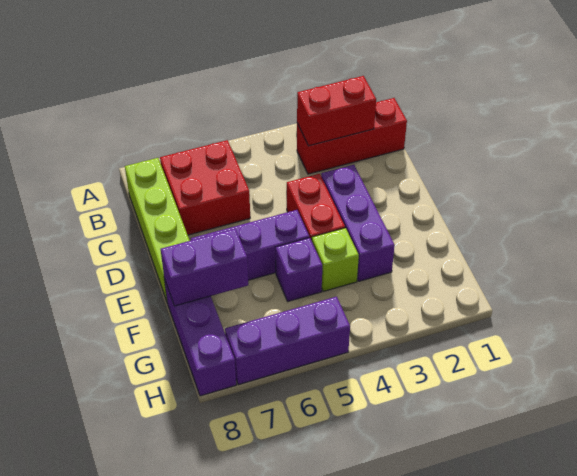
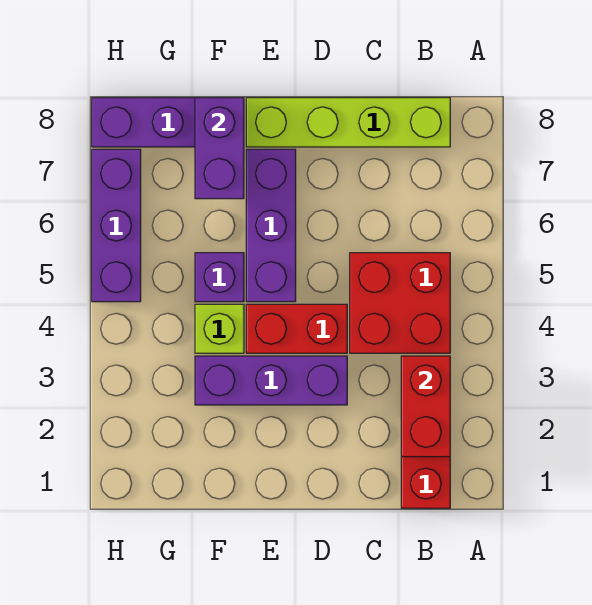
red brick B6:C7 level 1 -> red brick B4:C5 level 1

